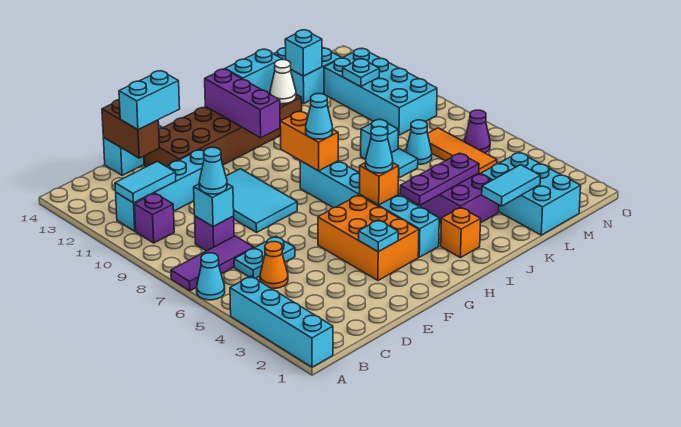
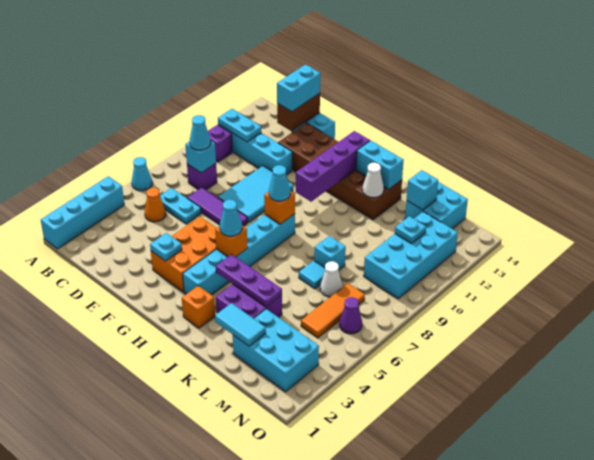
purple tile A7:C7 level 1 -> purple tile D7:F7 level 1
cyan tile B11:C11 level 2 -> cyan plate B11:C11 level 2
cyan brick D13:E13 level 3 -> cyan brick D13:D14 level 3
orange brick H8:H9 level 2 -> orange brick H8 level 2
purple brick H11:H13 level 2 -> purple brick H10:H13 level 2
cyan brick L1:M3 level 1 -> cyan brick L2:N3 level 1
cyan cone L7 level 1 -> white cone L7 level 1

